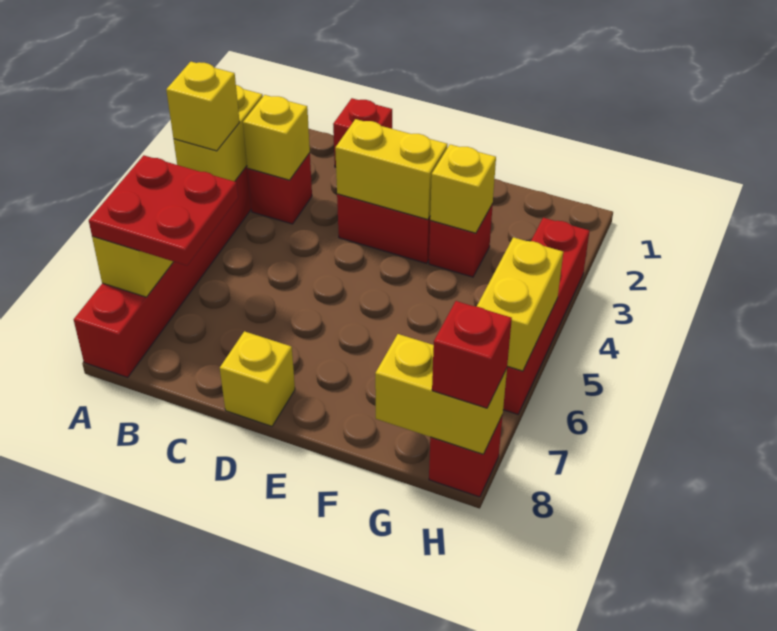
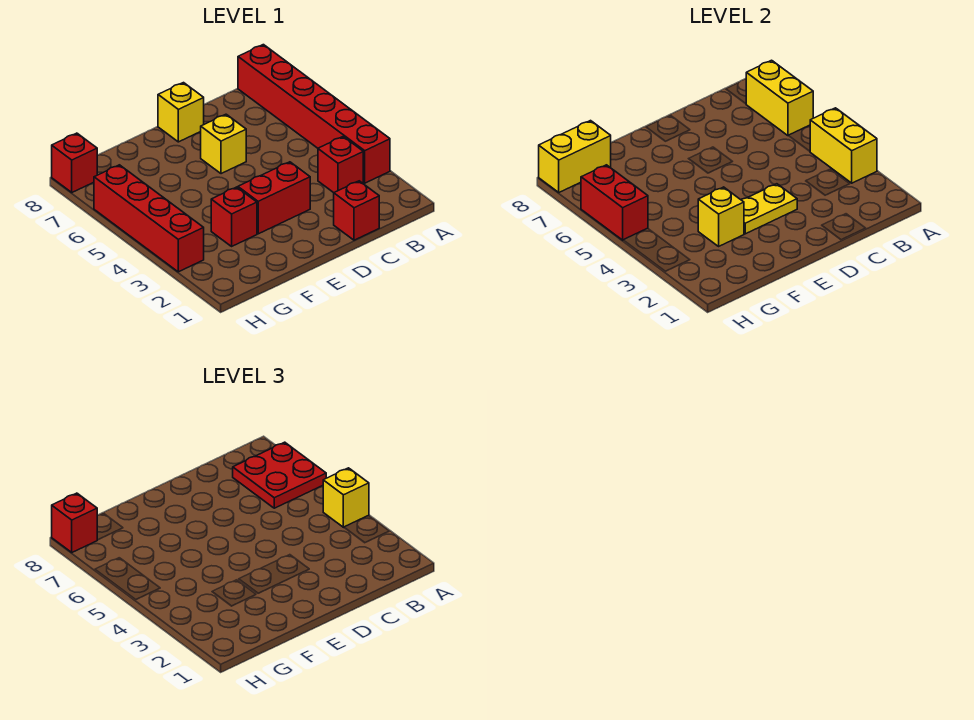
yellow brick B3 level 2 -> yellow brick D6 level 1
yellow brick D3:E3 level 2 -> yellow plate D3:E3 level 2
yellow brick H5:H6 level 2 -> red brick H5:H6 level 2

